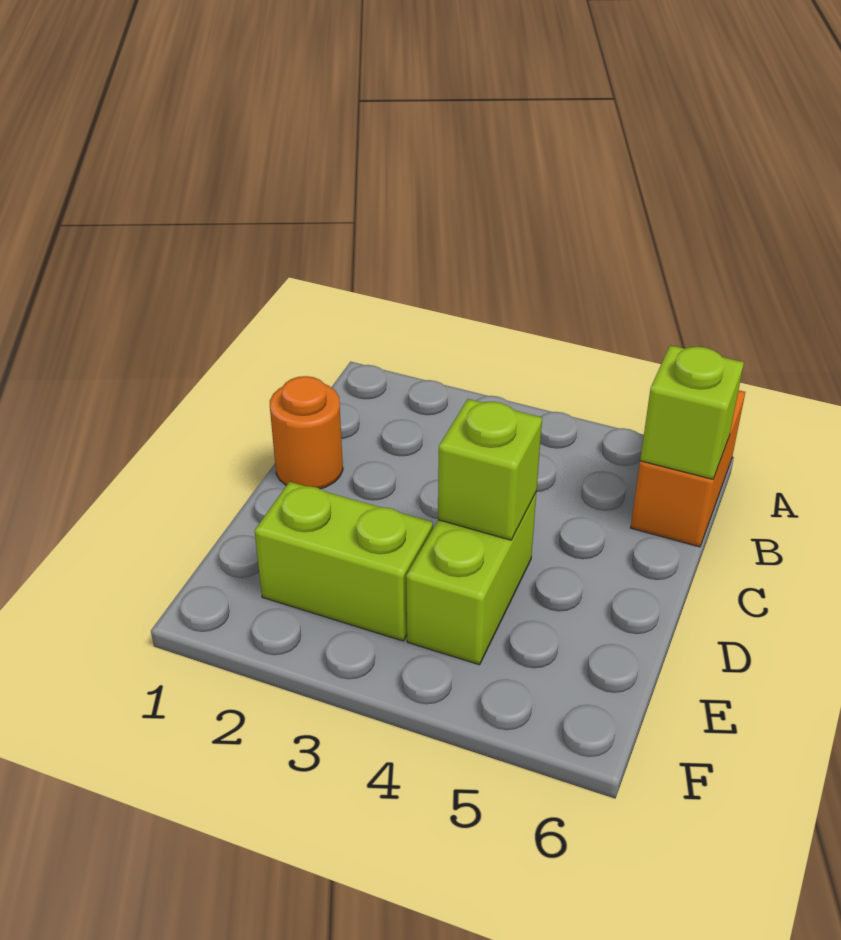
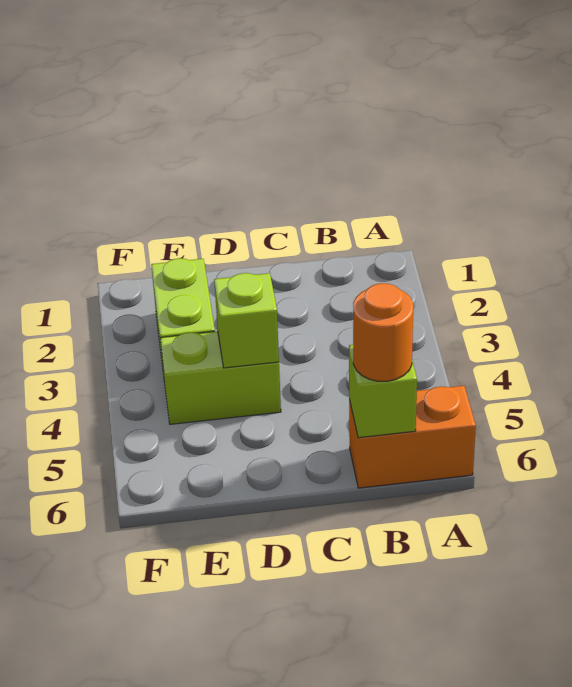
orange round brick C1 level 1 -> orange round brick B6 level 3

